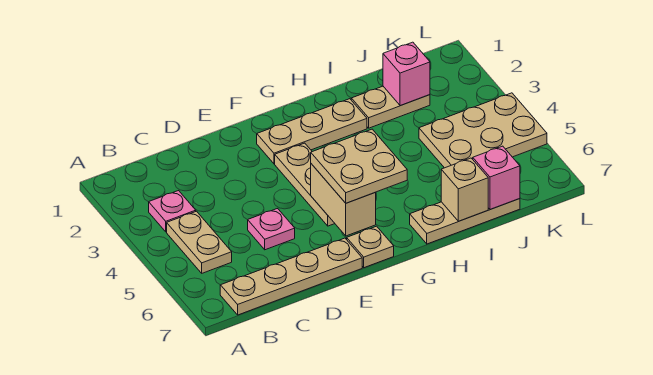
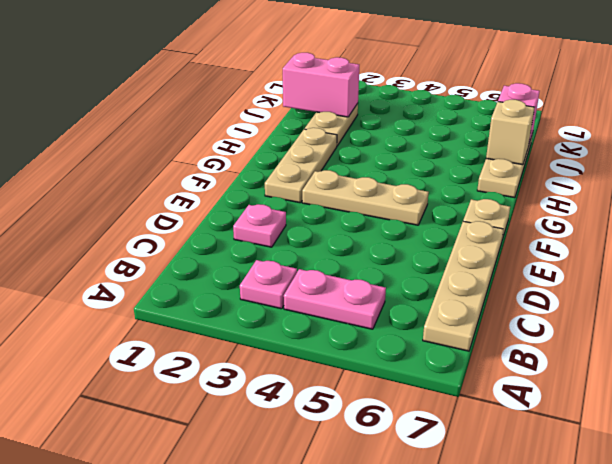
tan plate B4:B5 level 1 -> pink plate B4:B5 level 1
pink plate D5 level 1 -> pink plate D2 level 1
tan brick F5:F6 level 2 -> none
tan plate F5:G6 level 3 -> none
pink brick J2 level 2 -> pink brick J1:J2 level 2
tan plate J4:L5 level 1 -> none

